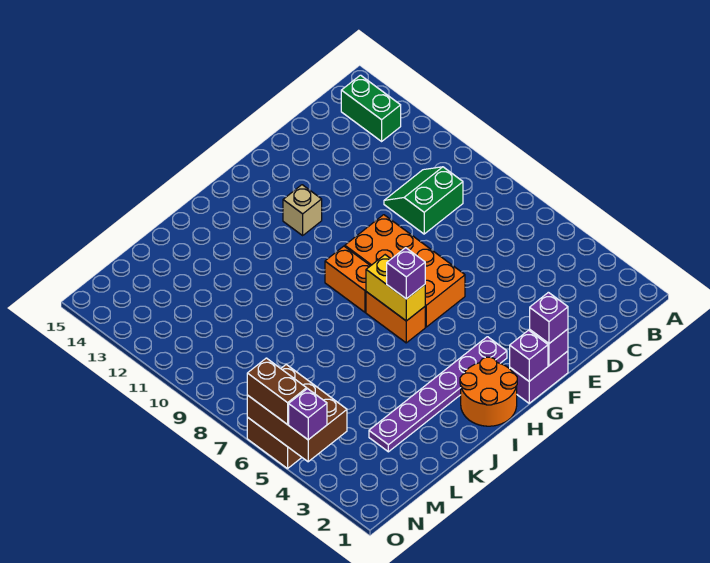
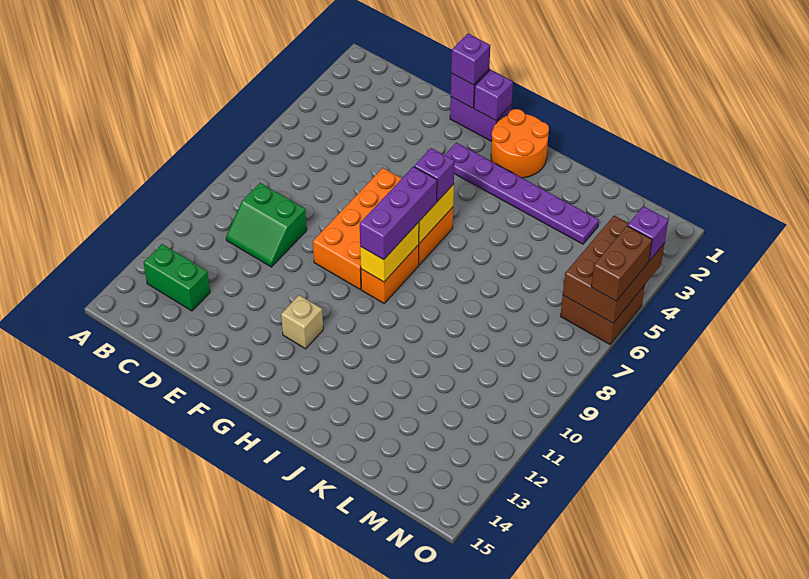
green brick B13:B14 level 1 -> green brick B13:C13 level 1
none -> purple brick H7:H9 level 3
none -> yellow brick H8:H9 level 2

